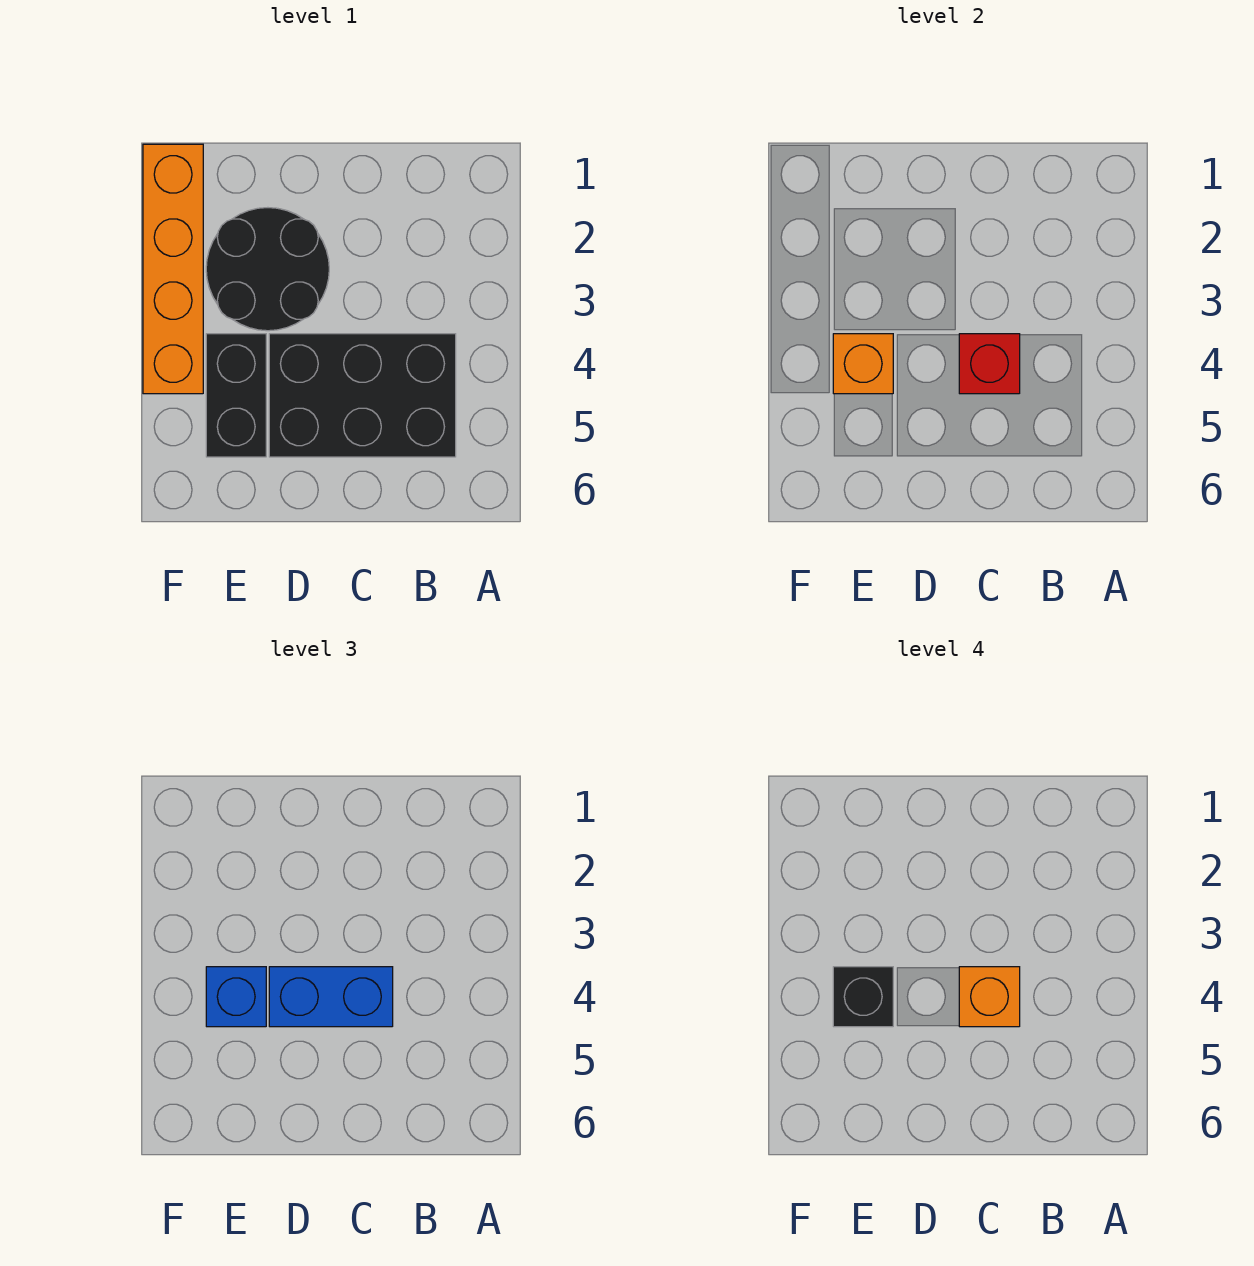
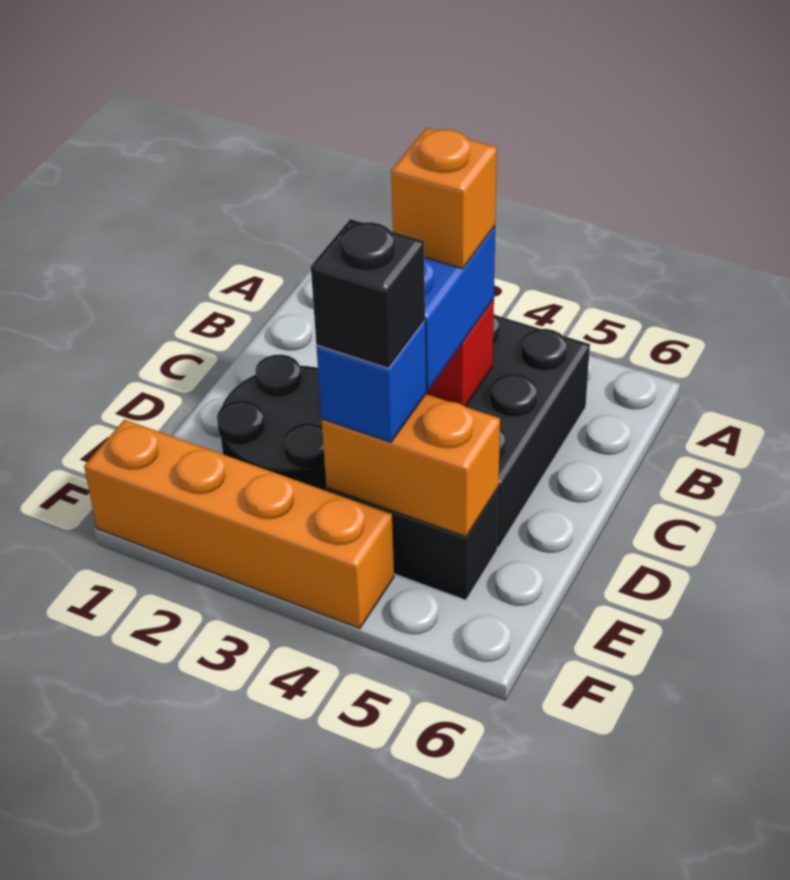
orange brick E4 level 2 -> orange brick E4:E5 level 2

